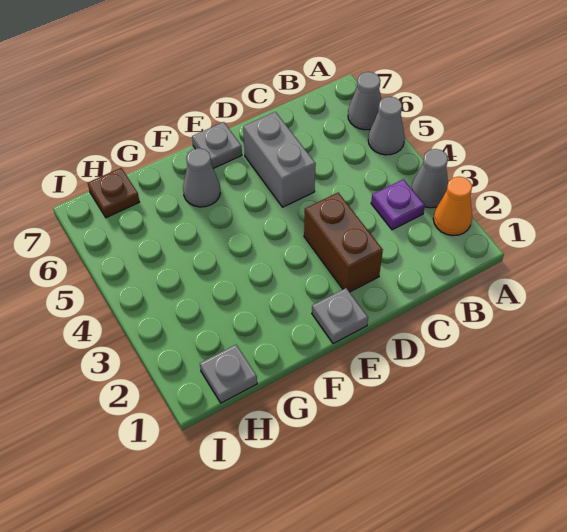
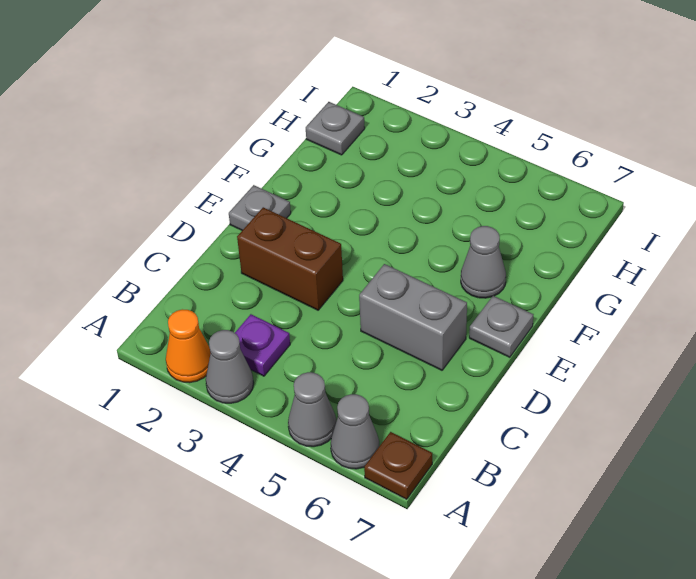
brown plate H7 level 1 -> brown plate A7 level 1

